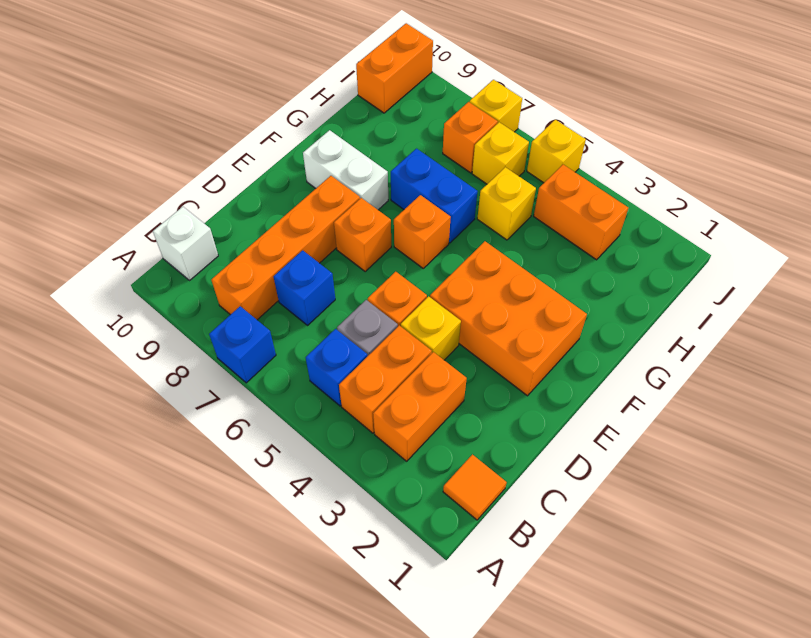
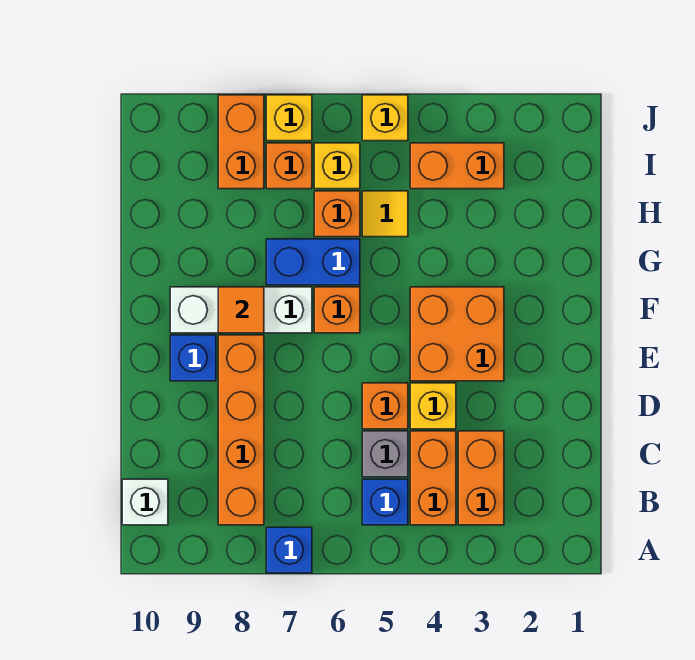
orange tile B1 level 1 -> orange tile F8 level 2
blue brick C7 level 1 -> blue brick E9 level 1
orange brick E2:F4 level 1 -> orange brick E3:F4 level 1
orange brick E7 level 1 -> orange brick H6 level 1
white brick F8:F9 level 1 -> white brick F7:F9 level 1
yellow brick H5 level 1 -> yellow tile H5 level 1
orange brick I10:J10 level 1 -> orange brick I8:J8 level 1

